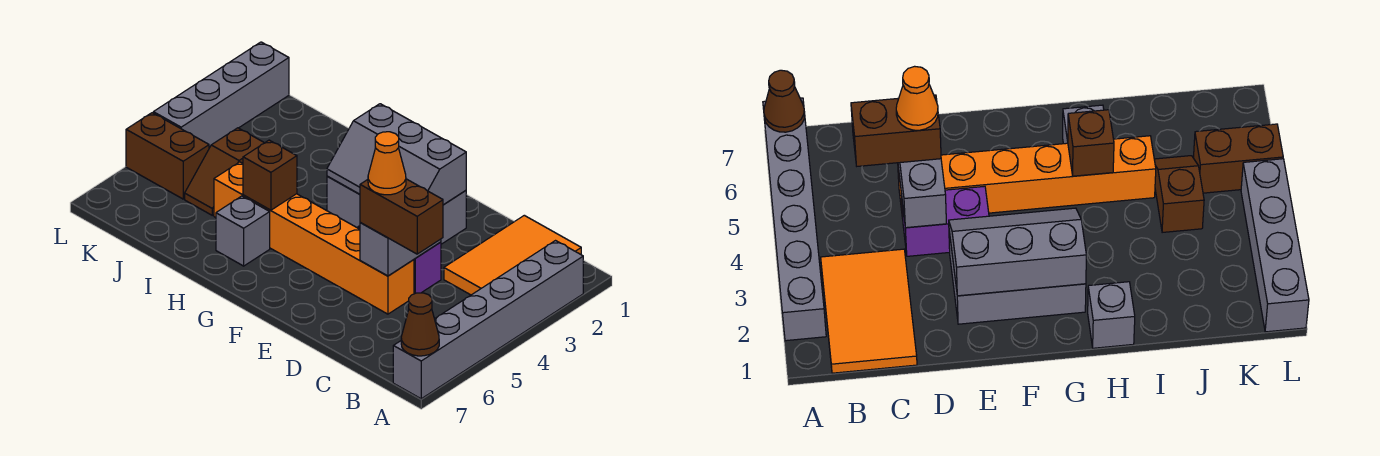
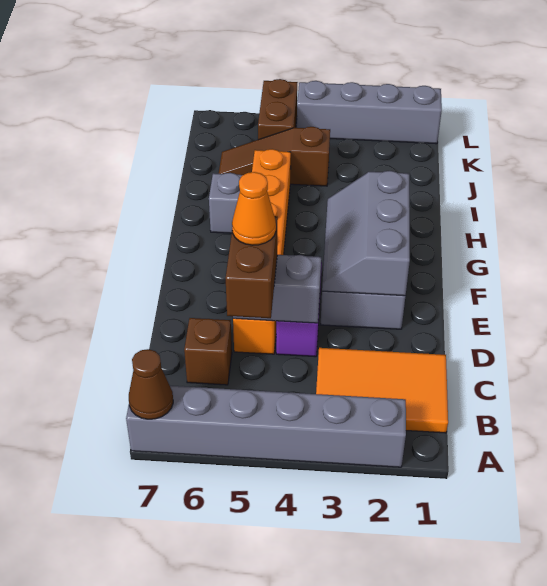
grey brick H1 level 1 -> none
brown brick H5 level 2 -> brown brick C6 level 1
brown slope J4:J5 level 1 top 4 -> brown slope J4:J6 level 1 top 4

